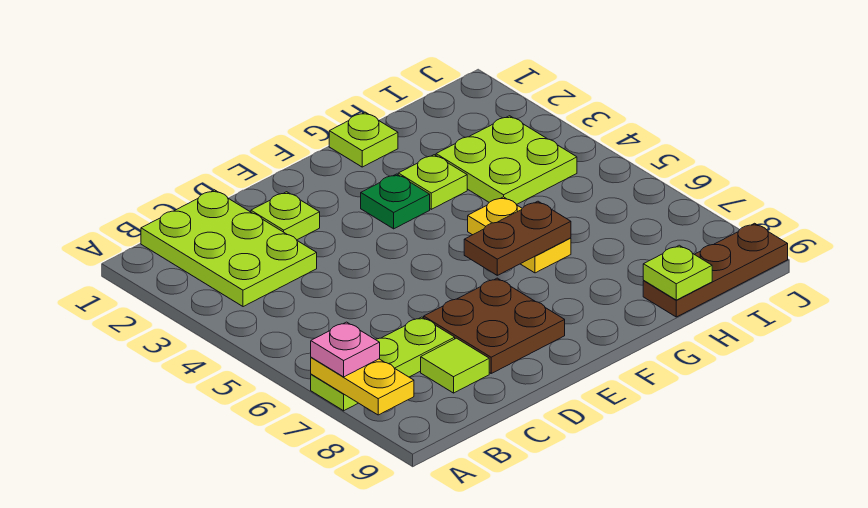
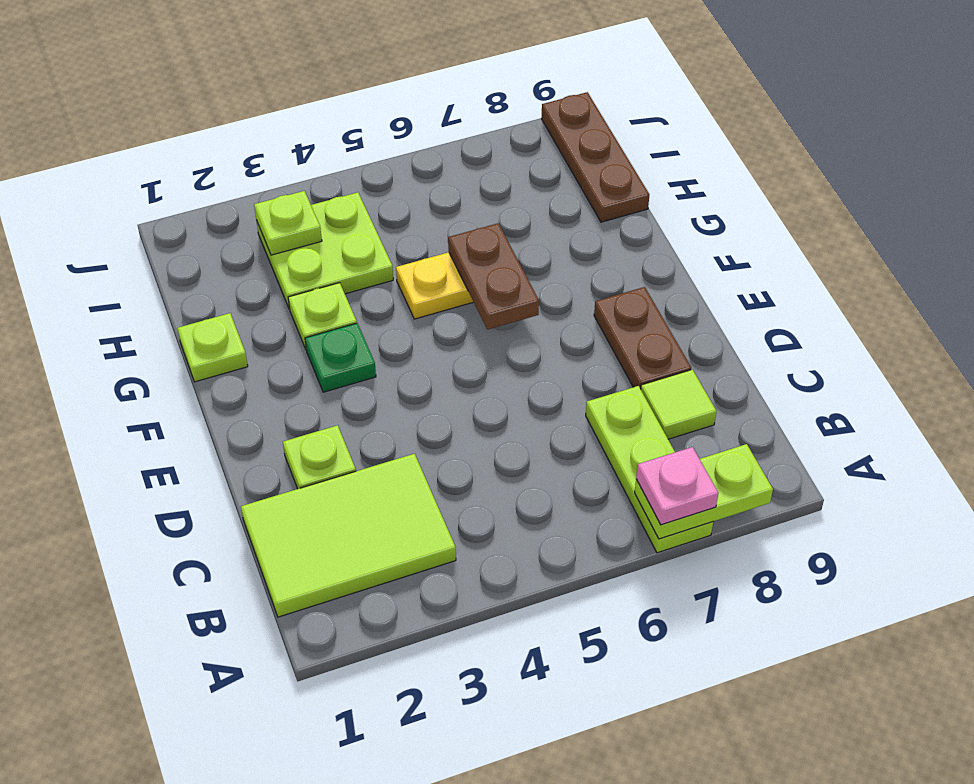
yellow plate A7:A8 level 2 -> lime plate A7:A8 level 2
lime plate B1:C3 level 1 -> lime tile B1:C3 level 1
brown plate D7:E8 level 1 -> brown plate D8:E8 level 1
lime plate H9 level 2 -> lime plate I3 level 2

